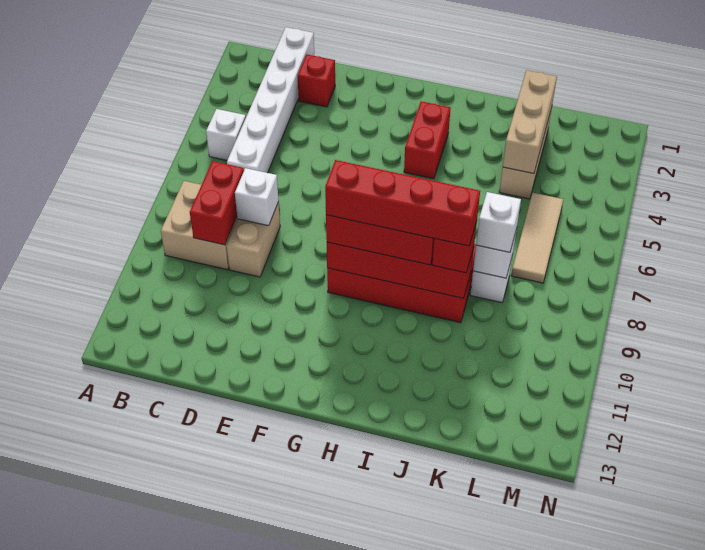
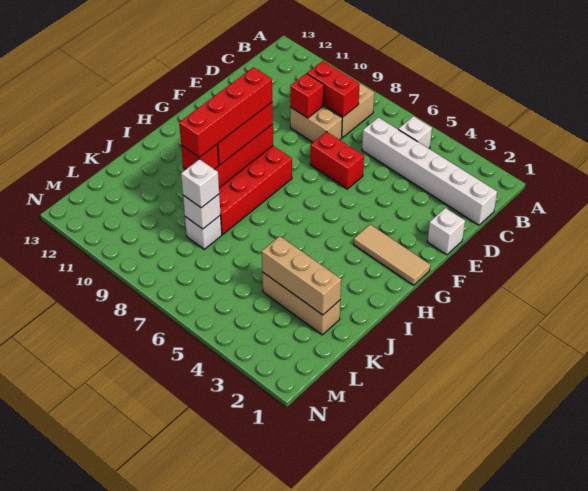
red brick D2 level 1 -> red brick D9 level 2
white brick D8 level 2 -> white brick E1 level 1
red brick H3:H4 level 1 -> red brick E6:E7 level 1
tan tile L5:L7 level 1 -> tan tile G1:G3 level 1

